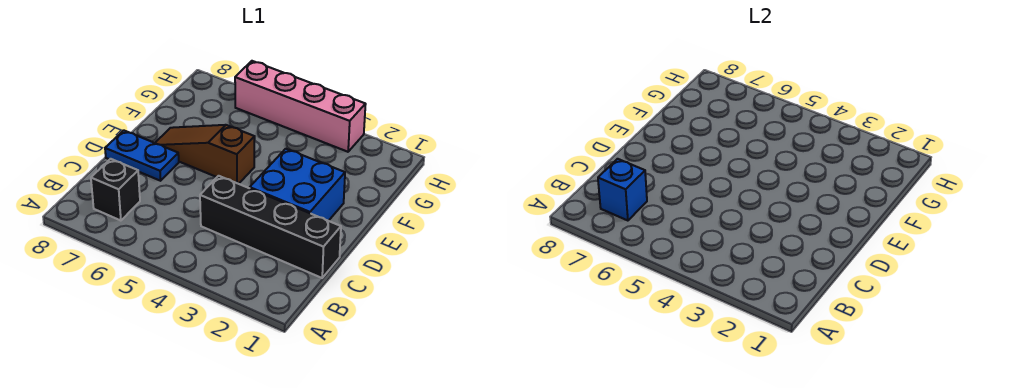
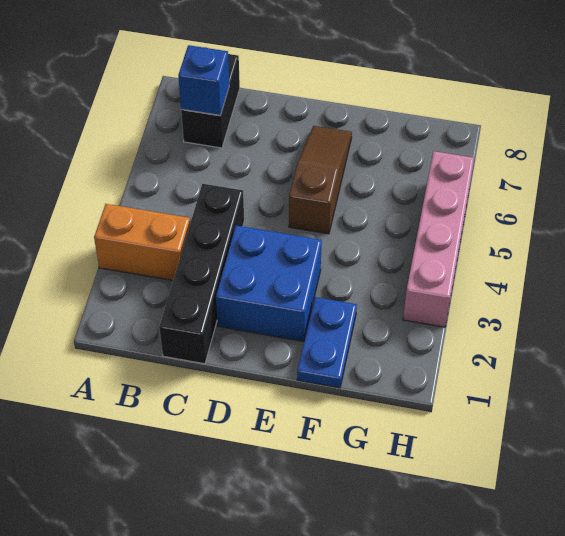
none -> orange brick A3:B3 level 1
black brick B7 level 1 -> black brick B7:B8 level 1
blue plate D7:D8 level 1 -> blue plate F1:F2 level 1

